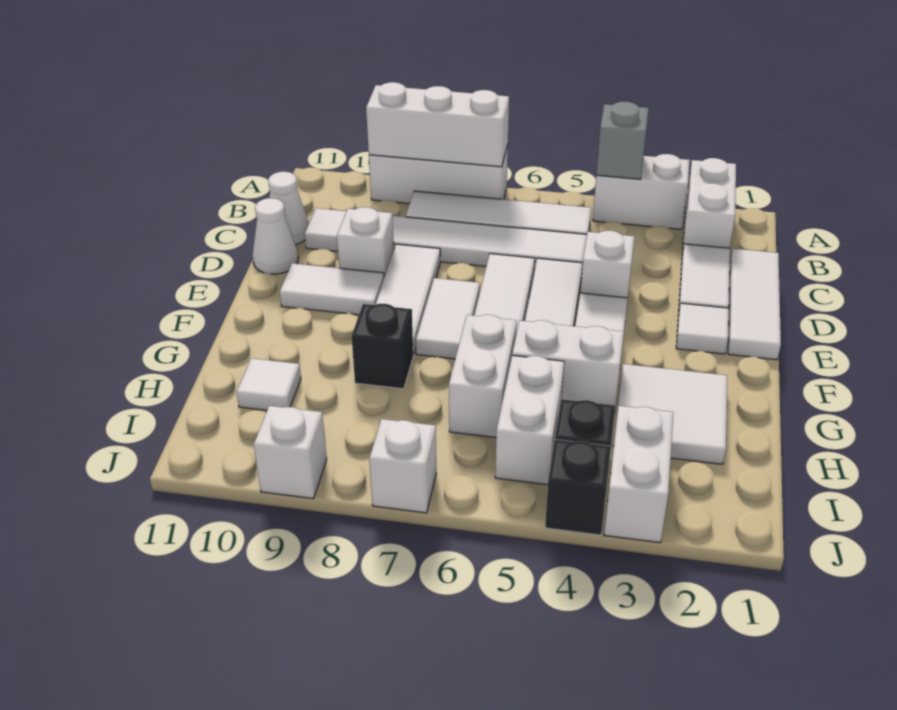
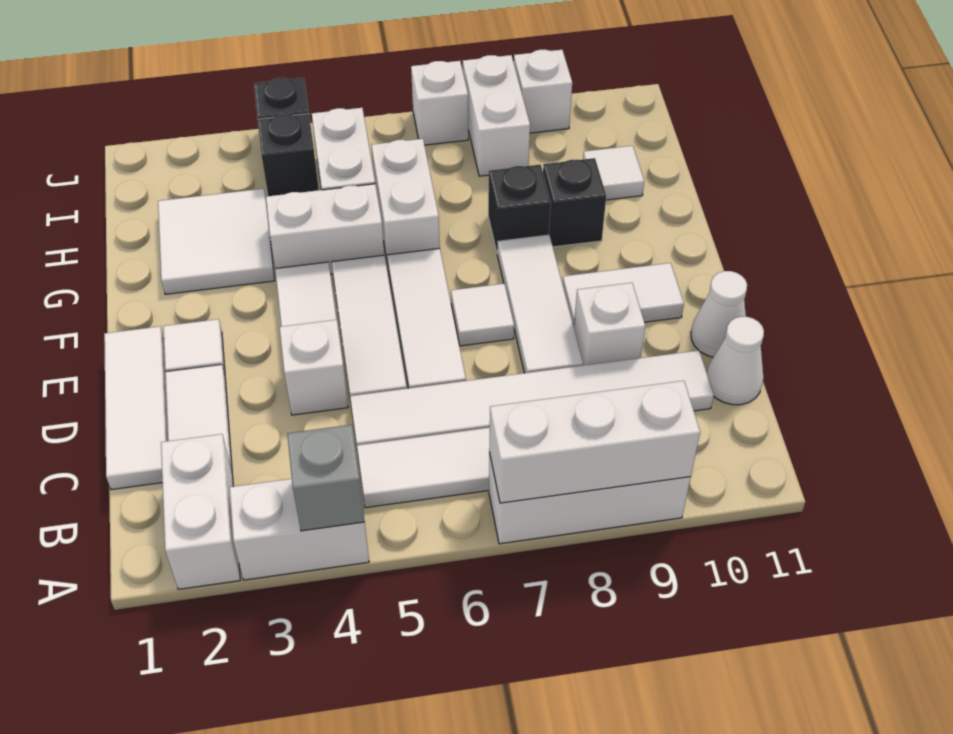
white tile E7:F7 level 1 -> white tile E7 level 1
none -> black brick G9 level 1
white brick I3:J3 level 1 -> white brick I8:J8 level 1

